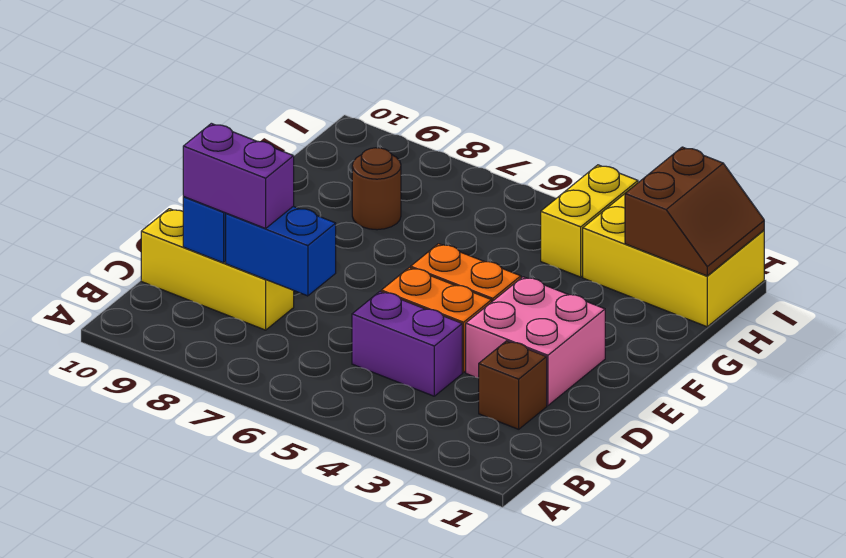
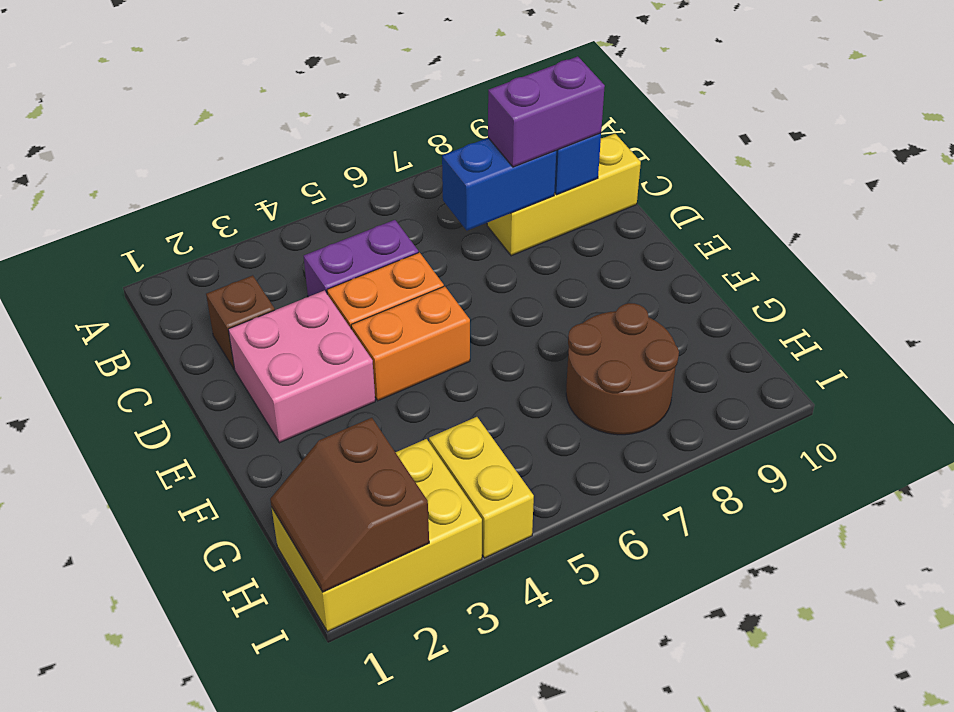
brown round brick G8 level 1 -> brown round brick G7:H8 level 1

